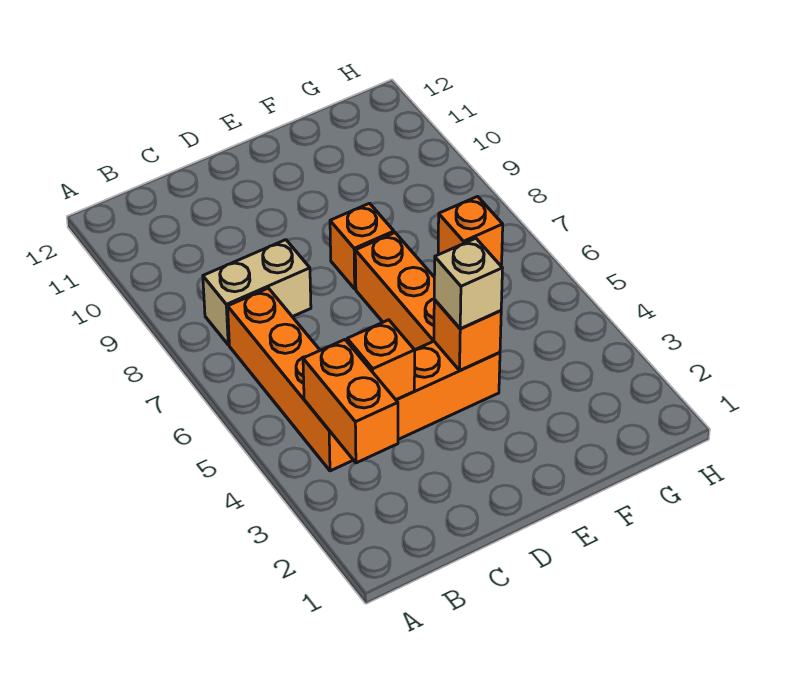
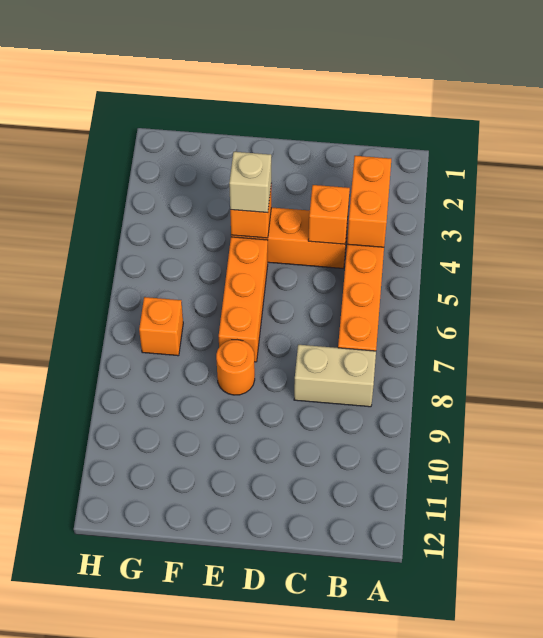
orange brick E8 level 1 -> orange round brick E8 level 1

